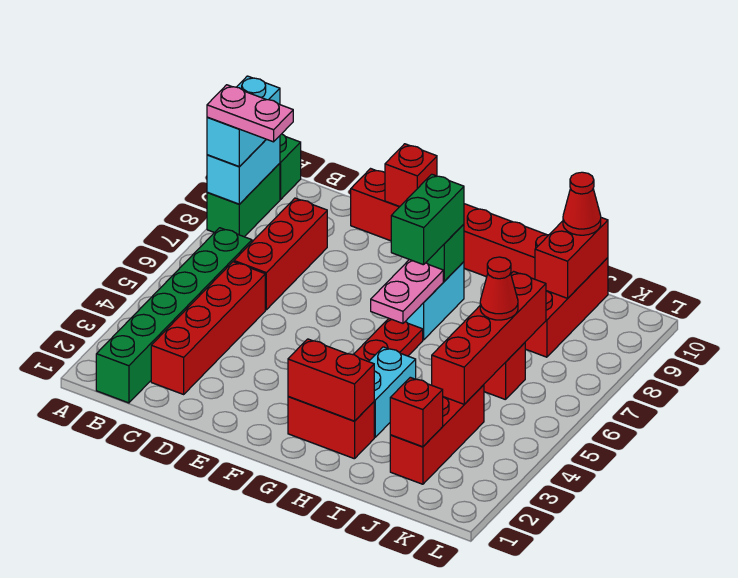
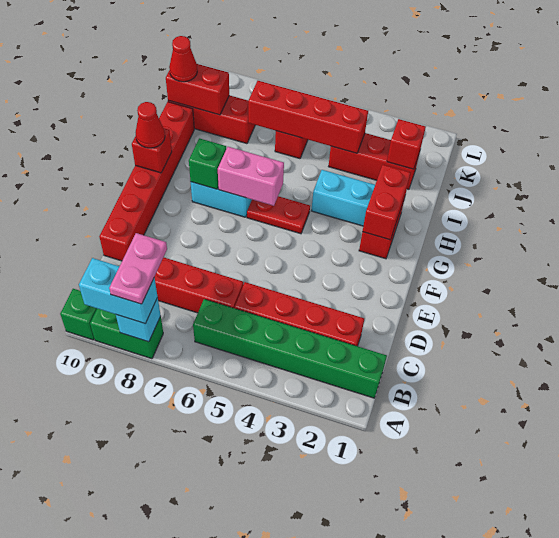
cyan brick A8:A9 level 2 -> cyan brick A8 level 2
red brick E10 level 2 -> red brick G10 level 2
pink plate G6:G7 level 2 -> pink brick G6:G7 level 2
green brick G7:G8 level 3 -> none
red cone J6 level 3 -> red cone G10 level 3

